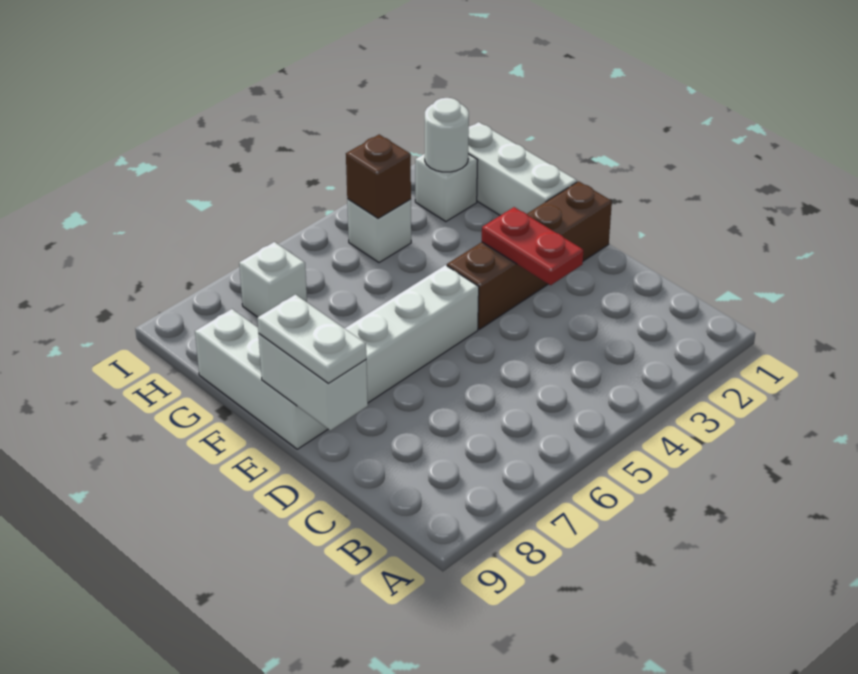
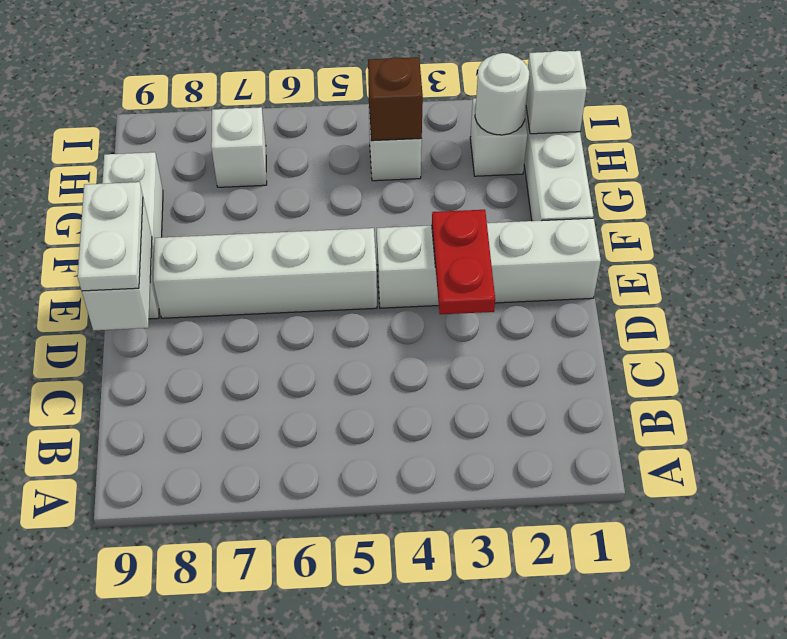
brown brick E1:E4 level 1 -> white brick E1:E4 level 1
none -> white brick H1 level 2

